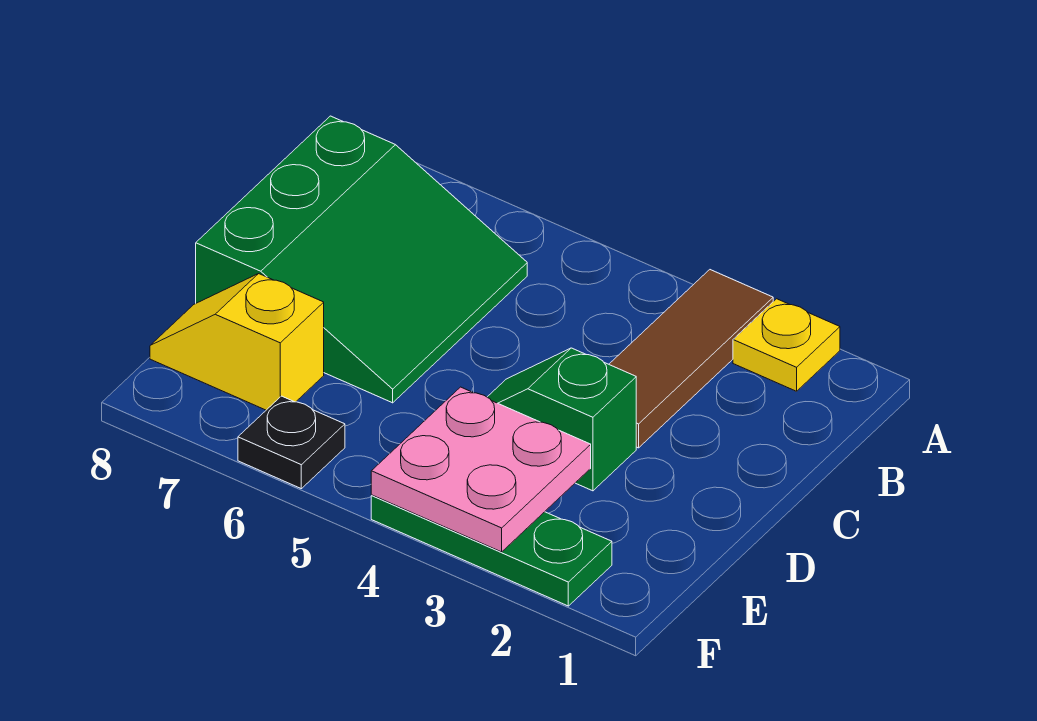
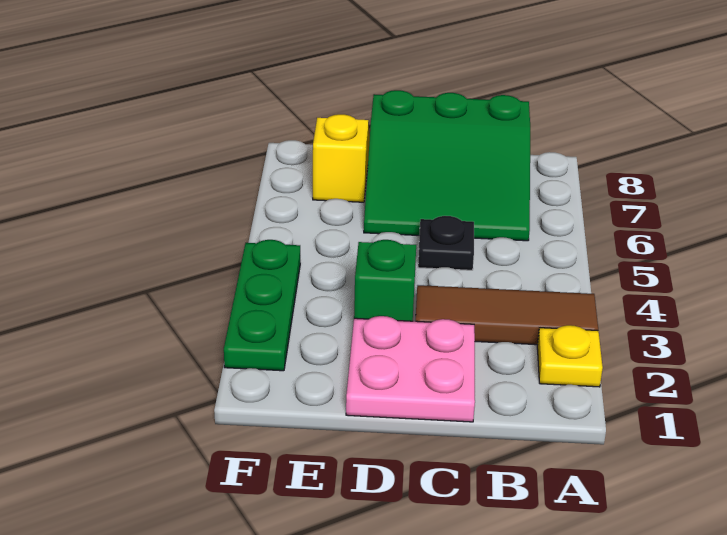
pink plate E3:F4 level 2 -> pink plate C1:D2 level 1
black plate F6 level 1 -> black plate C5 level 1

